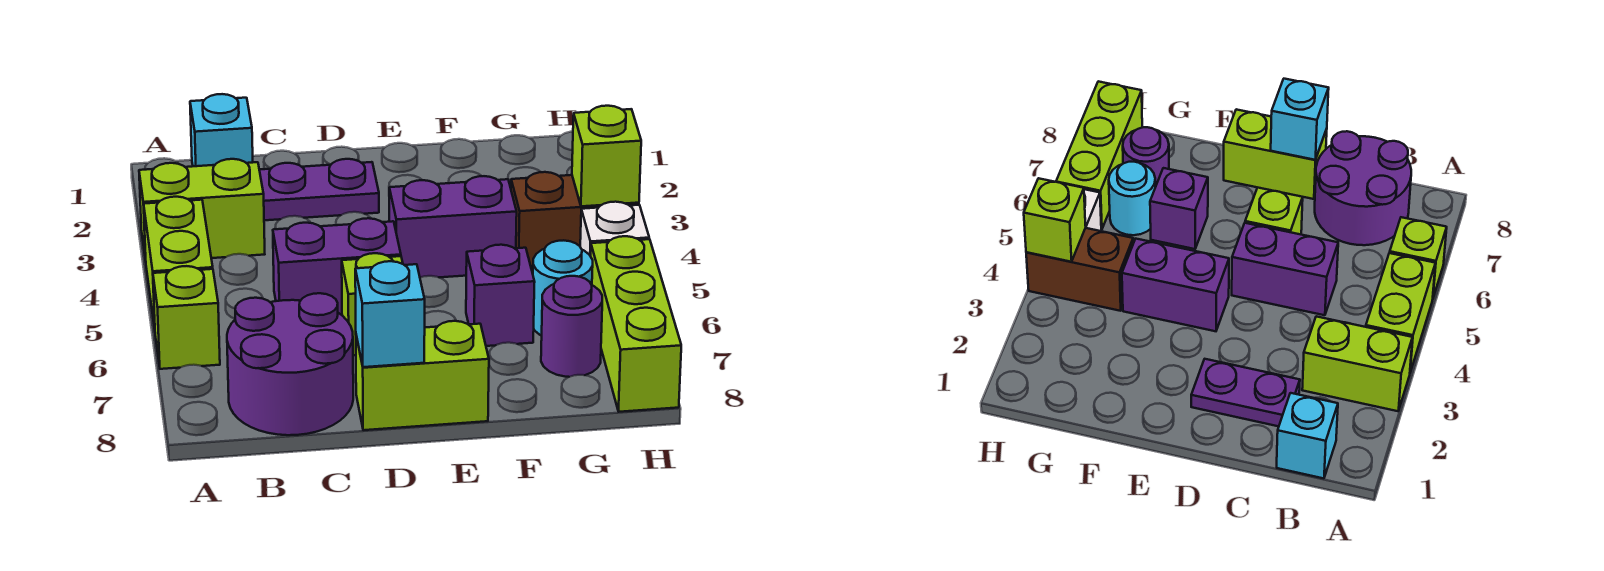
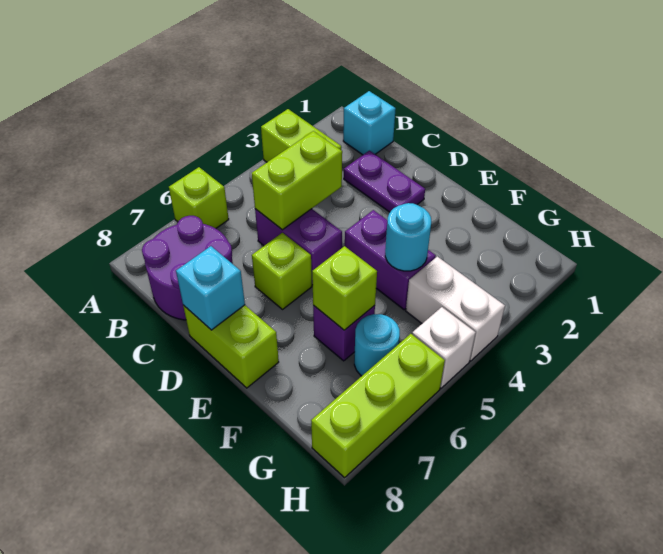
lime brick A4:A5 level 1 -> lime brick C4:C5 level 2
none -> cyan round brick F4 level 2
brown brick G4:H4 level 1 -> white brick G4:H4 level 1
purple round brick G7 level 1 -> none
lime brick H4 level 2 -> lime brick F6 level 2

